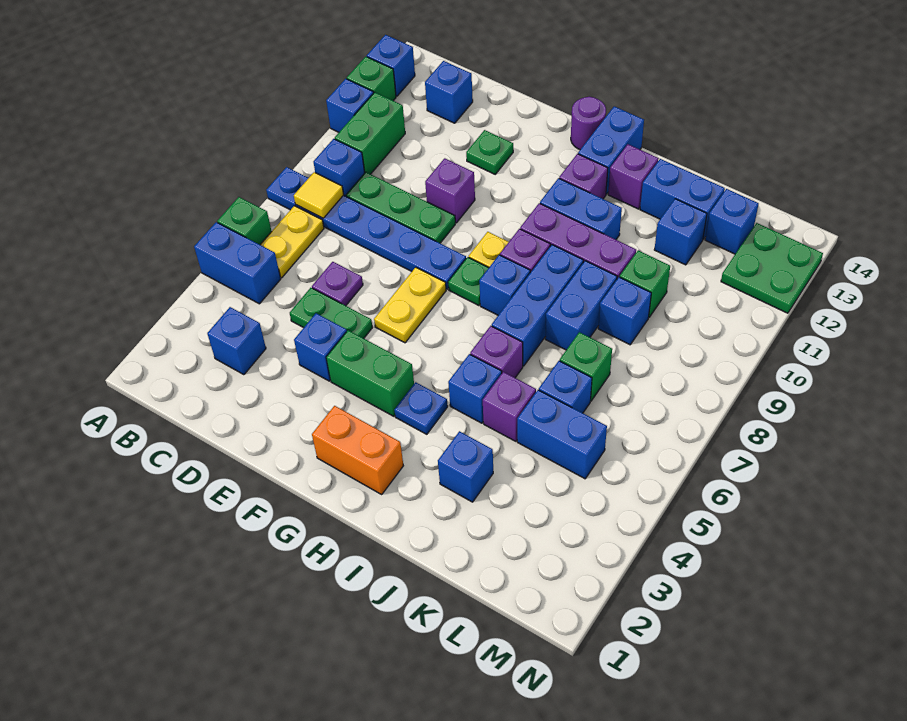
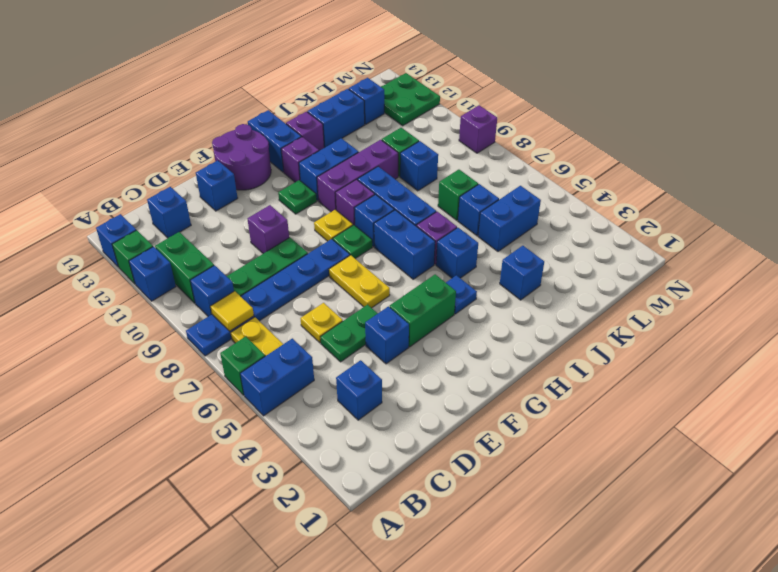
purple plate D6 level 1 -> yellow plate D6 level 1
green plate E12 level 1 -> green plate G11 level 1
orange brick G2:H2 level 1 -> none
purple round brick G14 level 1 -> purple round brick F13:G14 level 1
purple brick J5 level 1 -> purple brick N9 level 1
blue brick J8:J9 level 1 -> blue brick H6:H7 level 1
blue brick K12 level 1 -> blue brick E13 level 1

